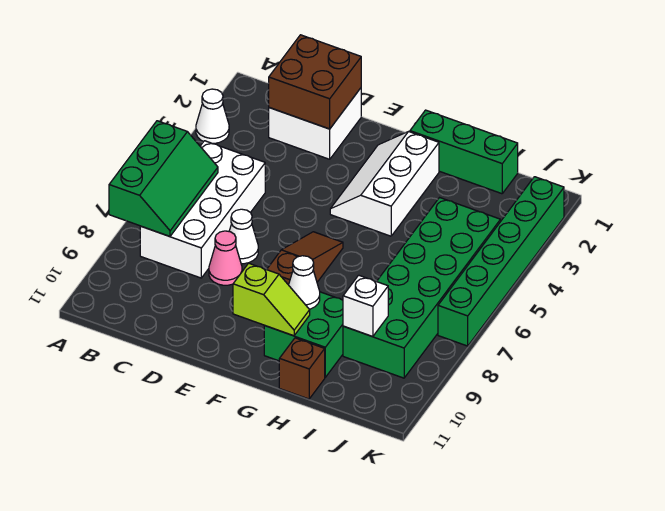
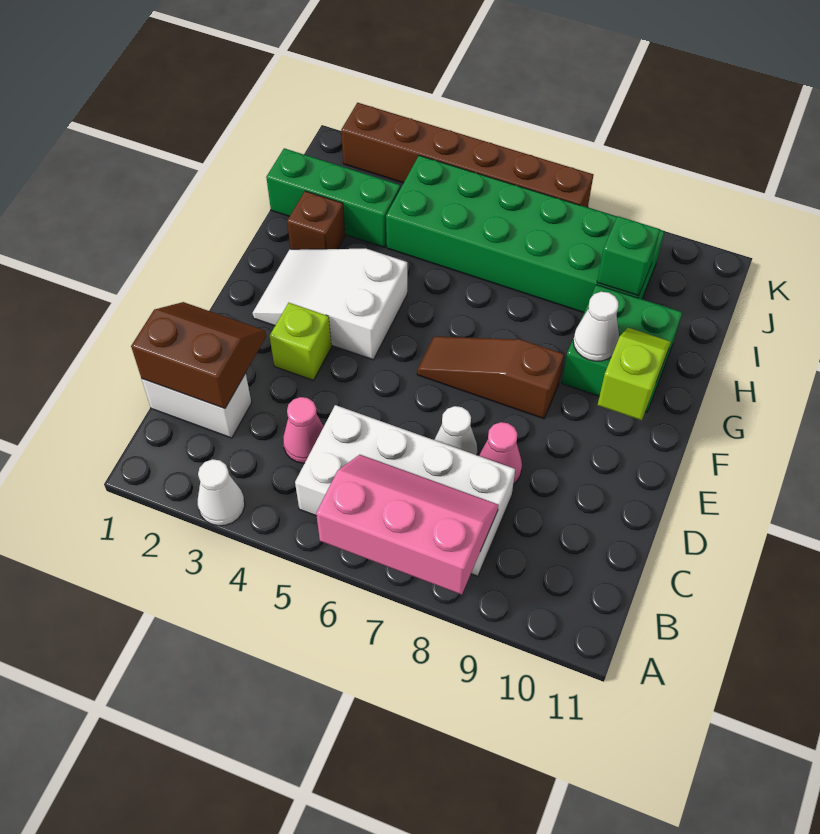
green slope A6:B8 level 2 top A -> pink slope A6:B8 level 2 top A
white brick C1:D2 level 1 -> white brick C1:C2 level 1
brown brick C1:D2 level 2 -> brown slope C1:D2 level 2 top C
none -> pink cone C4 level 1
none -> lime brick E3 level 1
white slope F2:G4 level 1 top G -> white slope F2:G4 level 1 top 4
green brick G1:I1 level 1 -> green brick I1:I3 level 1
brown brick H11 level 1 -> brown brick H2 level 1
white brick I9 level 2 -> green brick I9 level 2
green brick K2:K7 level 1 -> brown brick K2:K7 level 1

